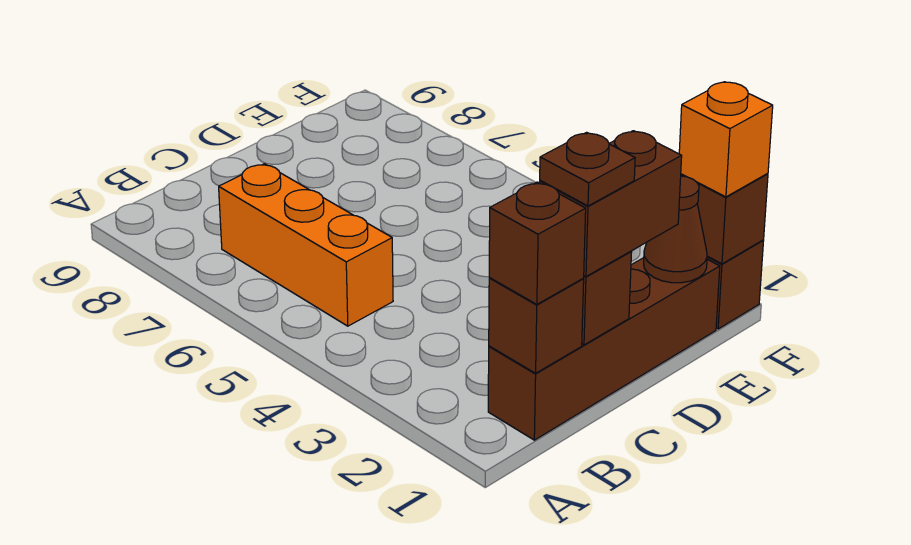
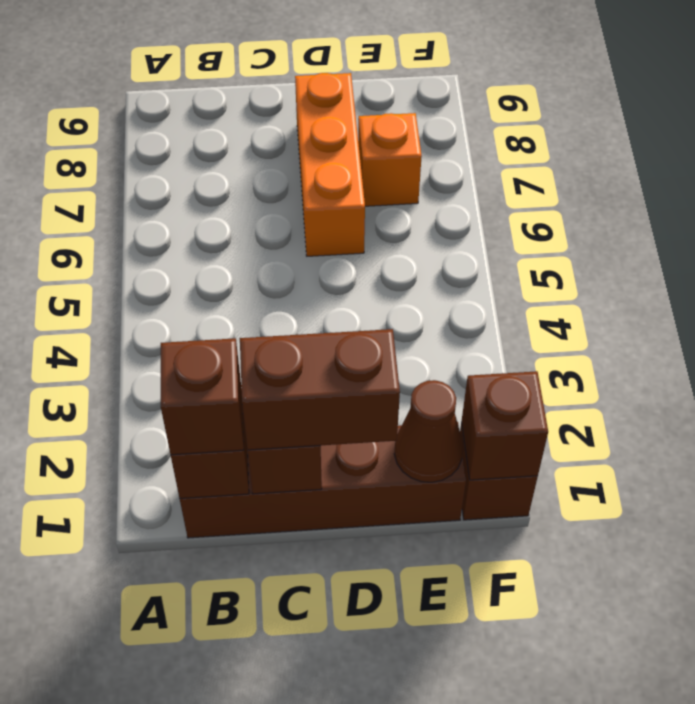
orange brick B5:B7 level 1 -> orange brick D6:D8 level 1
brown plate C1 level 4 -> none
orange brick F1 level 3 -> orange brick E7 level 1

